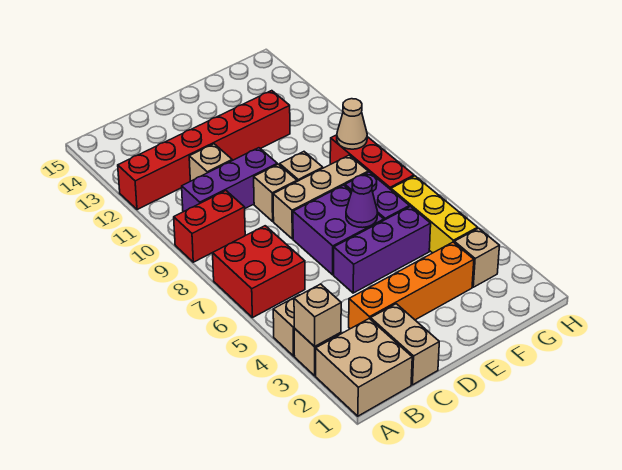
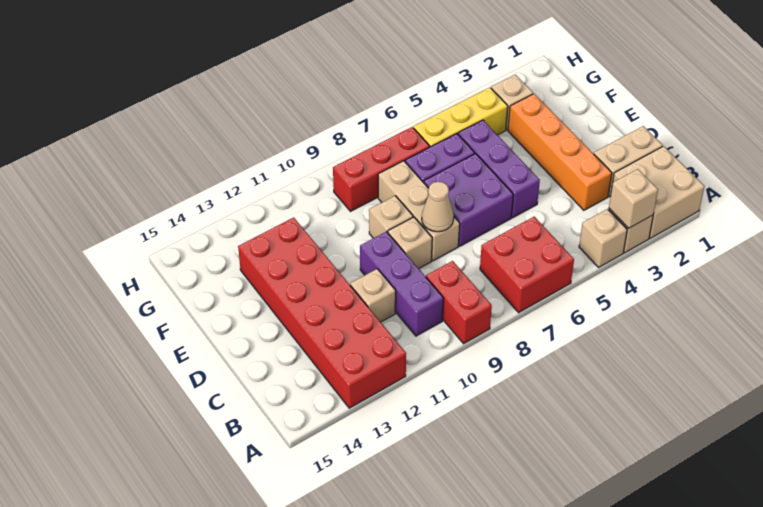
red brick A12:F12 level 1 -> red brick A12:F13 level 1
purple cone E6 level 2 -> none
tan cone G9 level 2 -> tan cone D8 level 2

